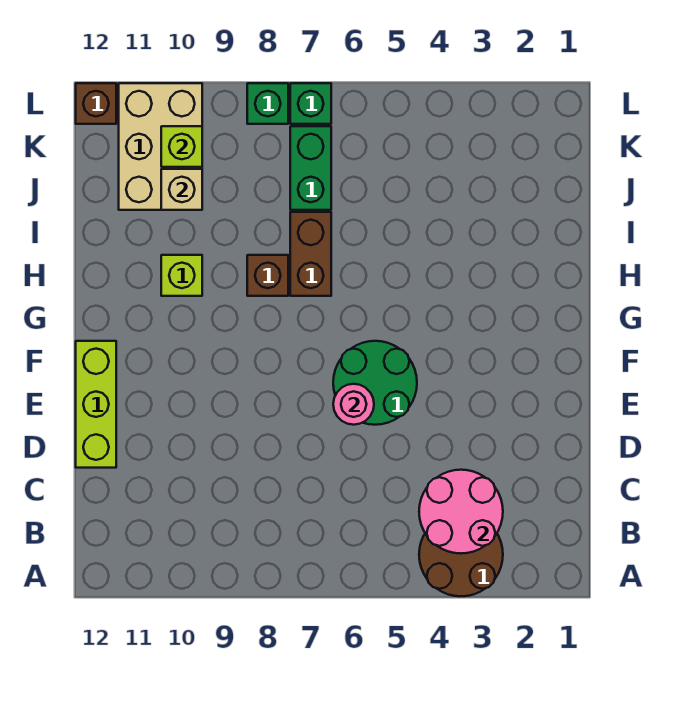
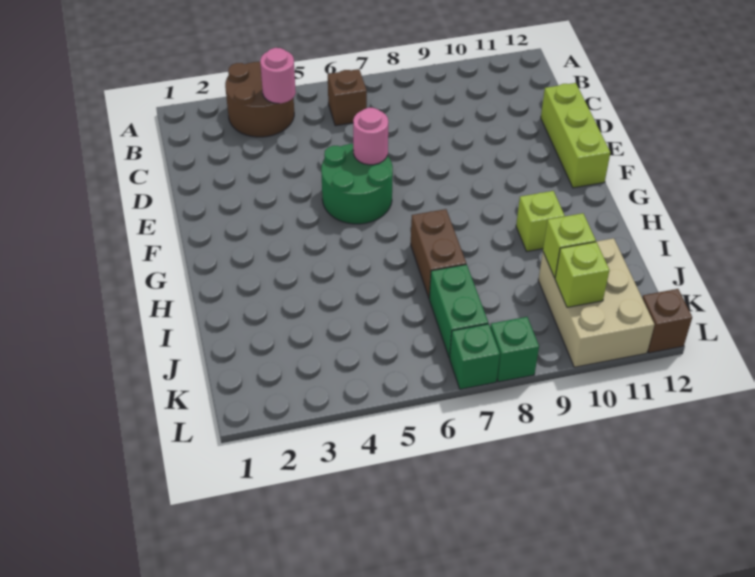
pink round brick B3:C4 level 2 -> pink round brick B4 level 2
brown brick H8 level 1 -> brown brick B6 level 1
tan brick J10 level 2 -> lime brick J10 level 2

